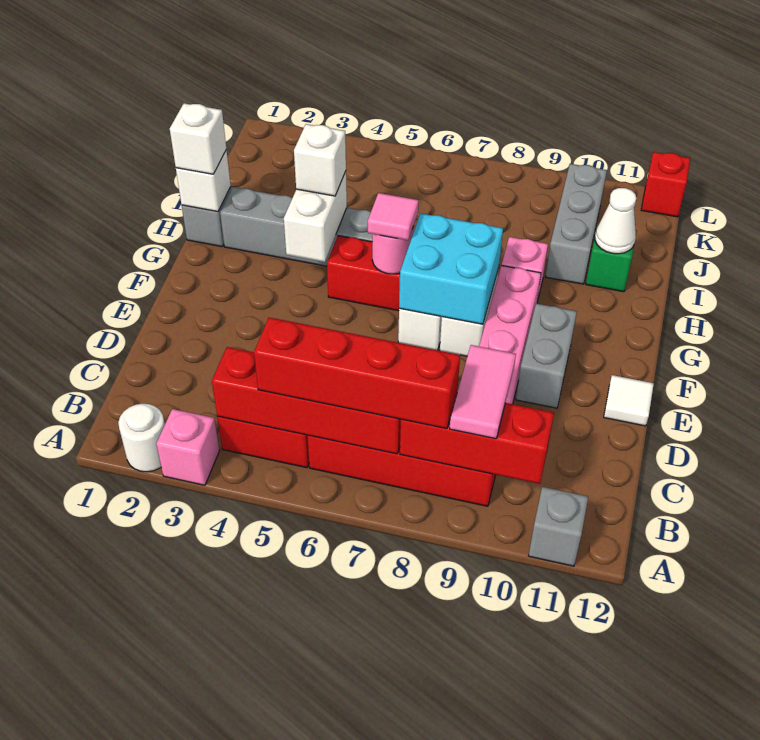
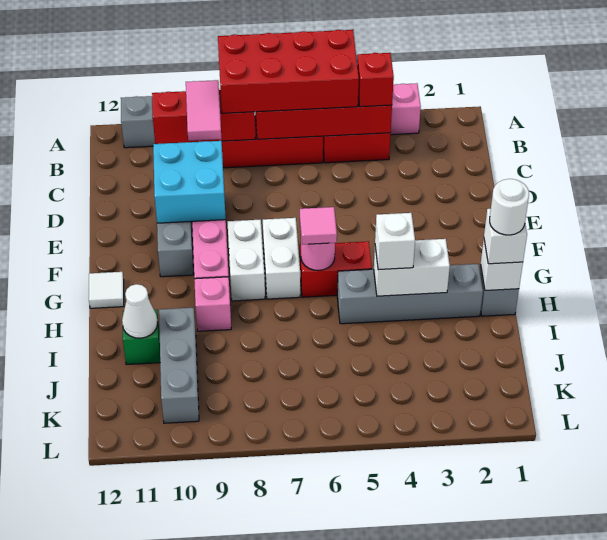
white round brick A2 level 1 -> white round brick H1 level 4
red brick B5:B8 level 3 -> red brick A5:B8 level 3
white tile E12 level 1 -> white tile G12 level 1
cyan brick F7:G8 level 2 -> cyan brick D9:E10 level 2
white brick G4:H4 level 2 -> white brick H3:H4 level 2
red brick L12 level 1 -> red brick B4 level 3

